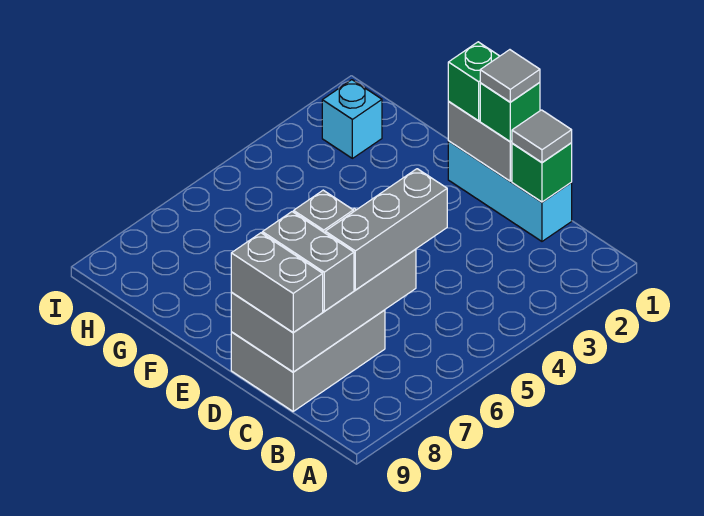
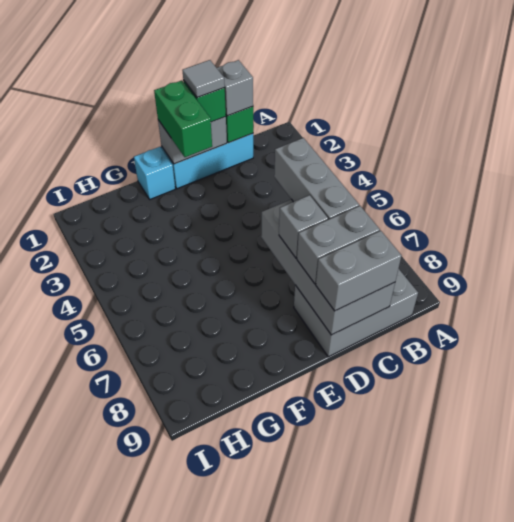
grey tile C1 level 3 -> grey brick C1 level 3
grey brick C7:D9 level 1 -> grey brick B8:D9 level 1
green brick E1 level 3 -> green brick E1:E2 level 3
cyan brick H2 level 1 -> cyan brick F1 level 1

